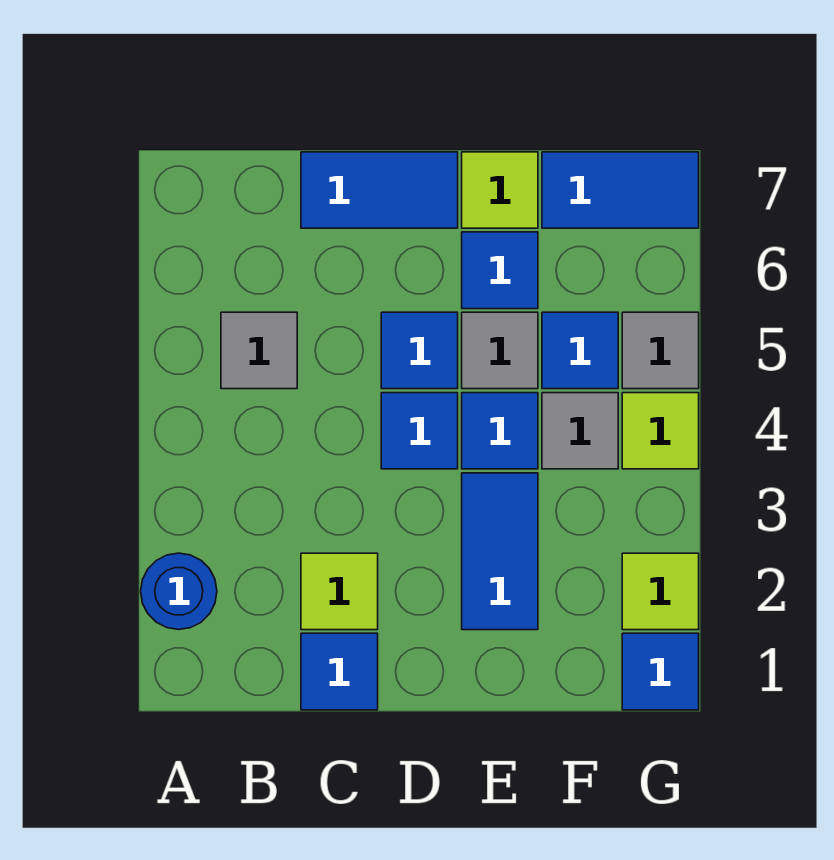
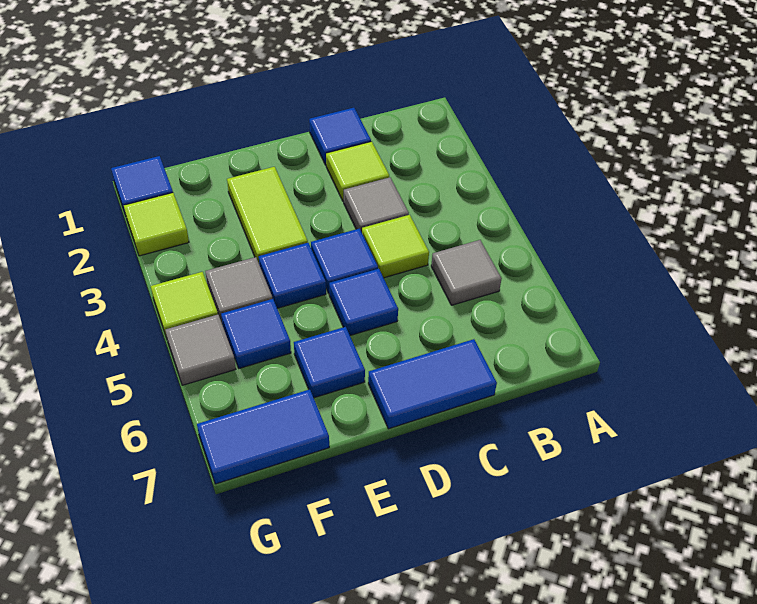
blue round brick A2 level 1 -> none
blue tile E2:E3 level 1 -> lime tile E2:E3 level 1
grey tile E5 level 1 -> grey tile C3 level 1
lime tile E7 level 1 -> lime tile C4 level 1

